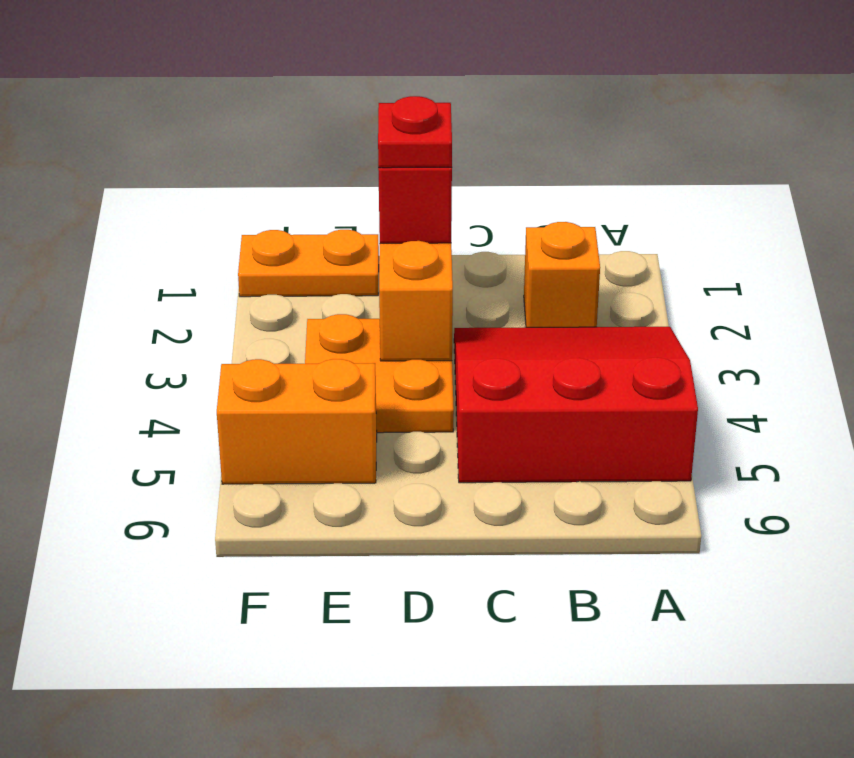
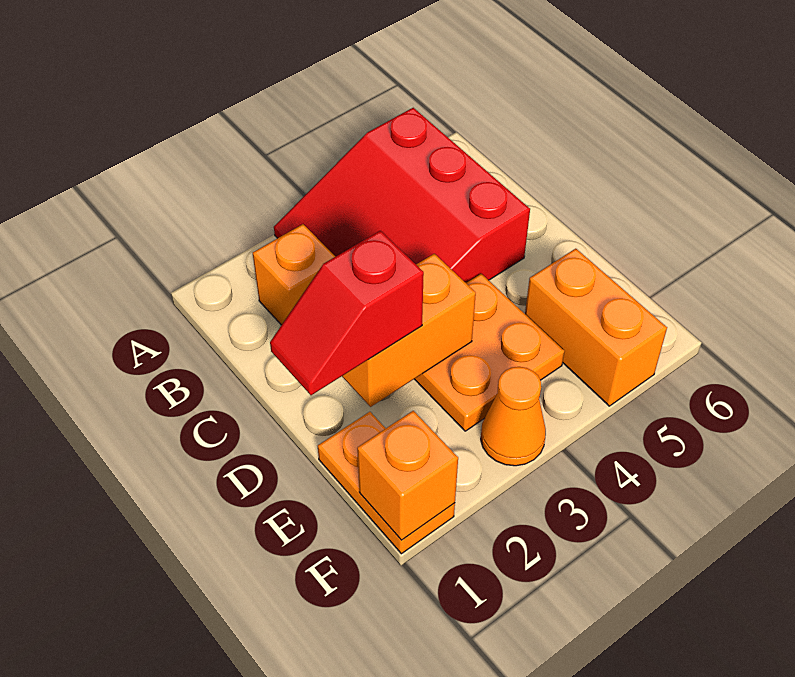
red plate D2 level 4 -> none
none -> orange brick F1 level 2
none -> orange cone F3 level 1

